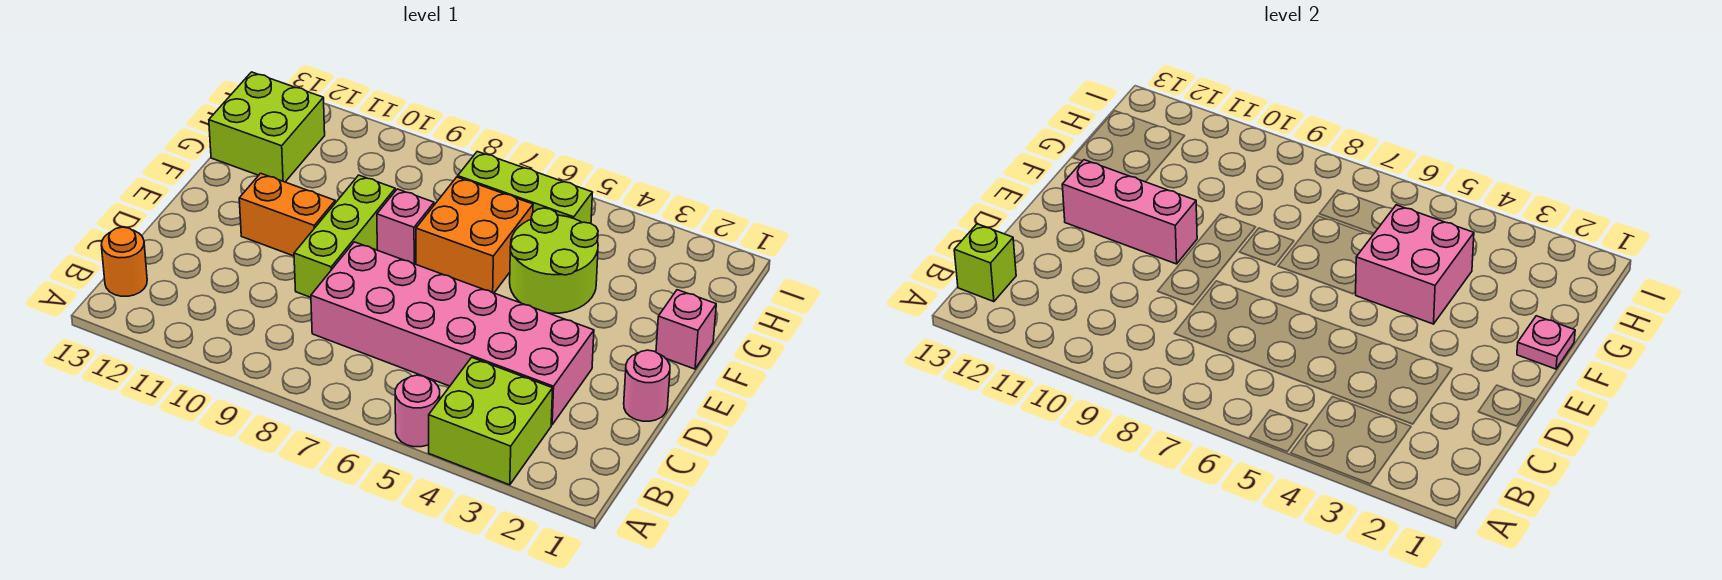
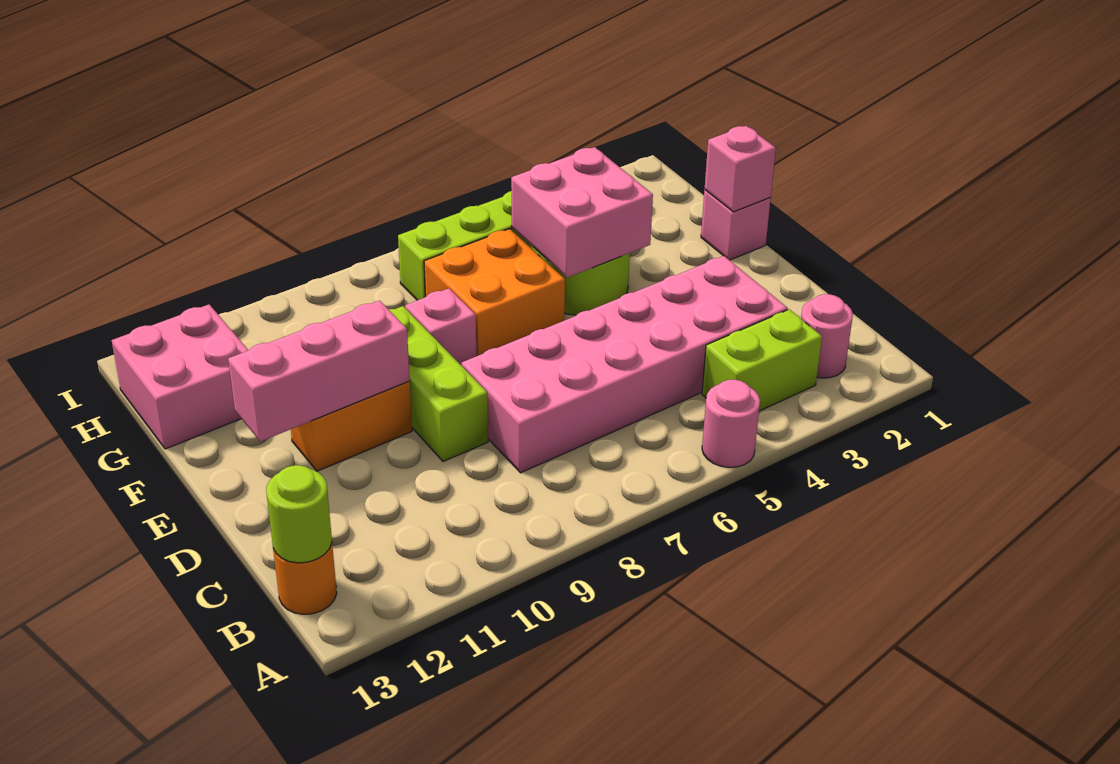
lime brick A3:B4 level 1 -> lime brick B3:B4 level 1
lime brick B13 level 2 -> lime round brick B13 level 2
pink round brick D1 level 1 -> pink round brick B2 level 1
pink plate F1 level 2 -> pink brick F1 level 2
lime brick G12:H13 level 1 -> pink brick G12:H13 level 1

